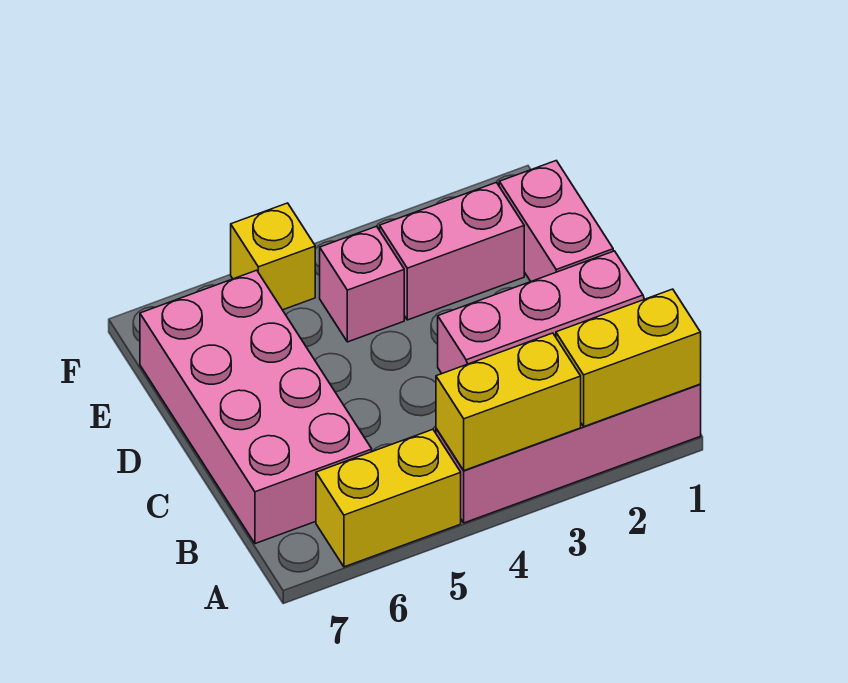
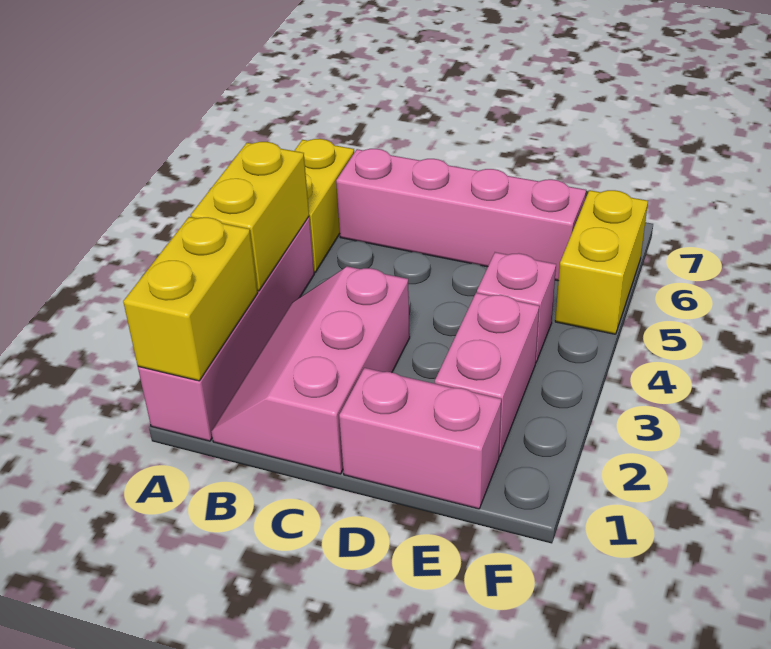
pink brick B6:E7 level 1 -> pink brick B6:E6 level 1
yellow brick F5 level 1 -> yellow brick F5:F6 level 1

